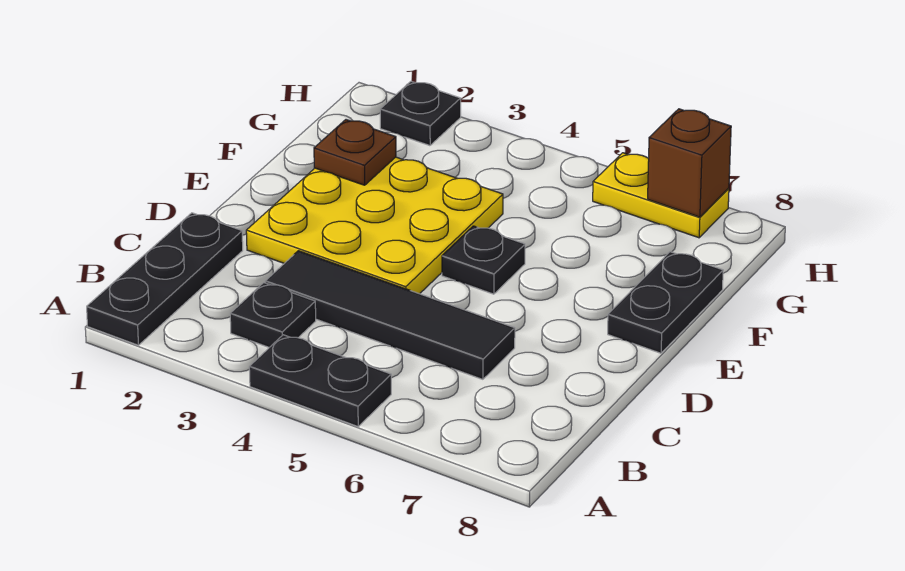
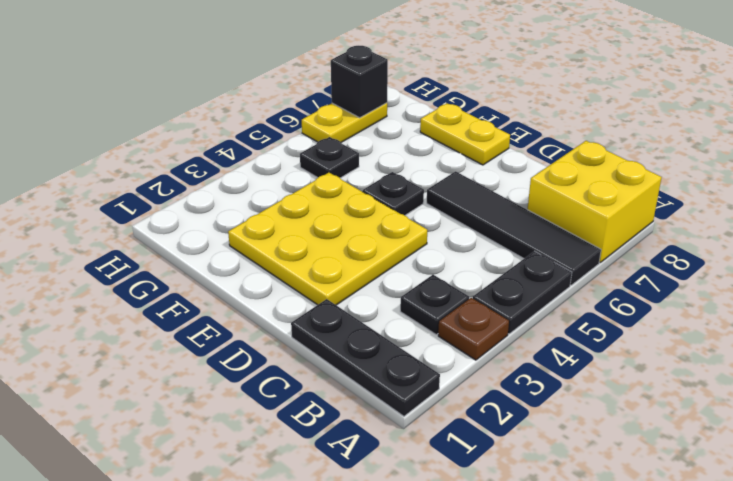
none -> yellow brick A7:B8 level 1
black tile C3:C6 level 1 -> black tile A6:D6 level 1
black plate E8:F8 level 1 -> yellow plate E8:F8 level 1
brown plate F2 level 2 -> brown plate A3 level 1
black plate H2 level 1 -> black plate G5 level 1
brown brick H7 level 2 -> black brick H7 level 2

